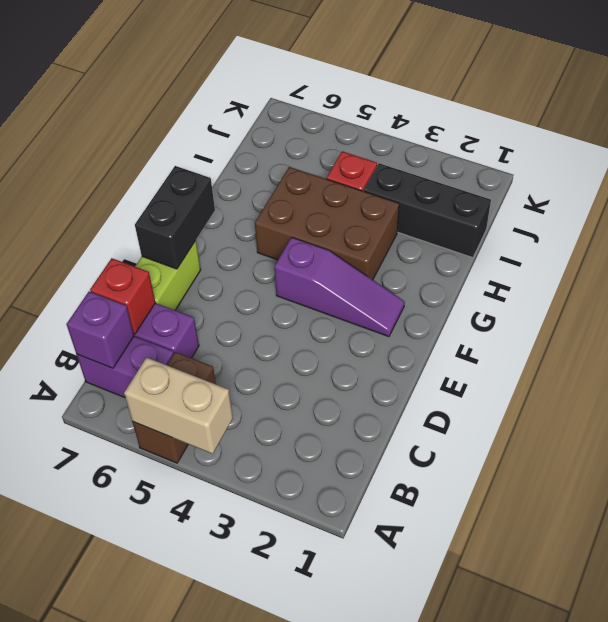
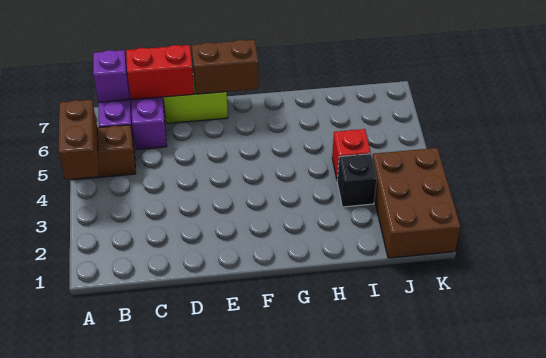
tan brick A4:A5 level 2 -> brown brick A4:A5 level 2
red brick C7 level 2 -> red brick C7:D7 level 2
black brick E7:F7 level 2 -> brown brick E7:F7 level 2
purple slope F2:F4 level 1 top 4 -> none
brown brick G3:H5 level 1 -> brown brick J1:K3 level 1
black brick I1:I3 level 1 -> black brick I3 level 1

